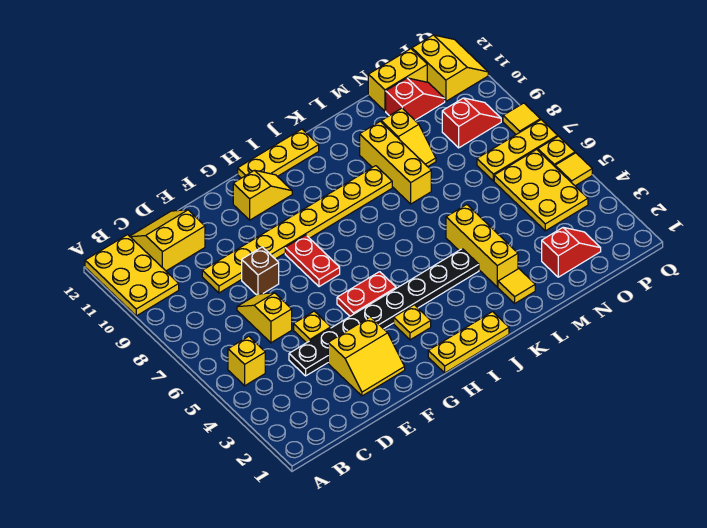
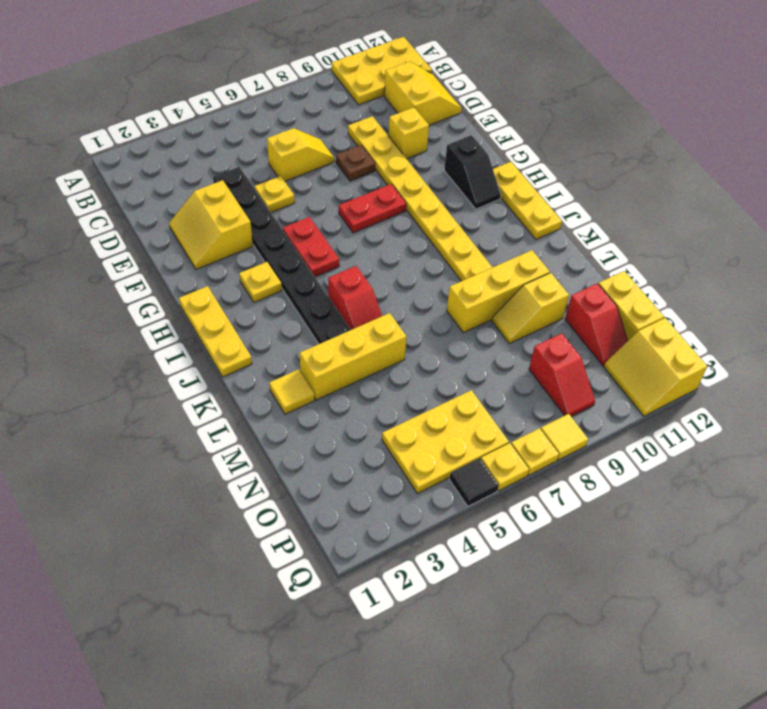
yellow brick B5 level 1 -> yellow brick E10 level 1
brown brick E8 level 1 -> brown plate E8 level 1
yellow slope G11:H11 level 1 top G -> black slope G11:H11 level 1 top G
red slope N2:O2 level 1 top N -> red slope J5:K5 level 1 top J
yellow plate O7:Q7 level 1 -> yellow plate Q7 level 1
yellow slope P11:Q12 level 1 top P -> yellow slope P11:Q12 level 1 top 12
yellow tile Q5 level 1 -> black tile Q5 level 1

